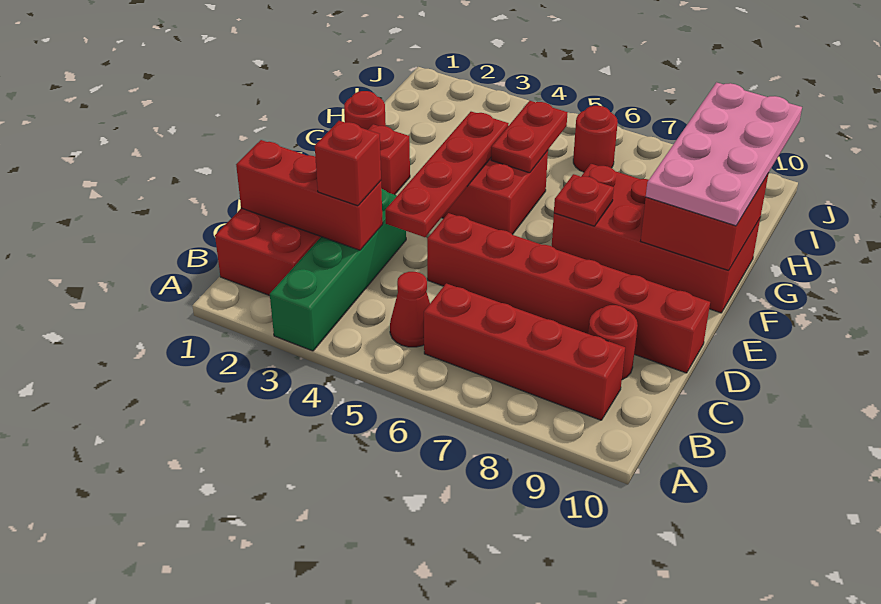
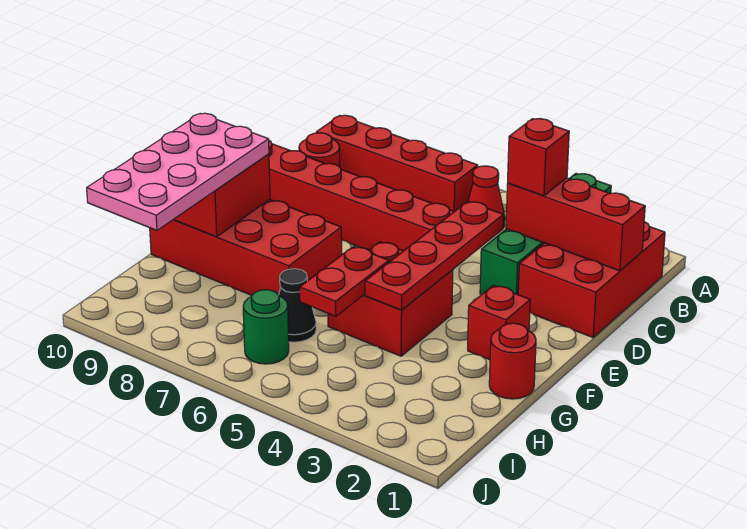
red plate F7 level 2 -> none
none -> black cone H6 level 1
red round brick I6 level 1 -> green round brick I6 level 1

